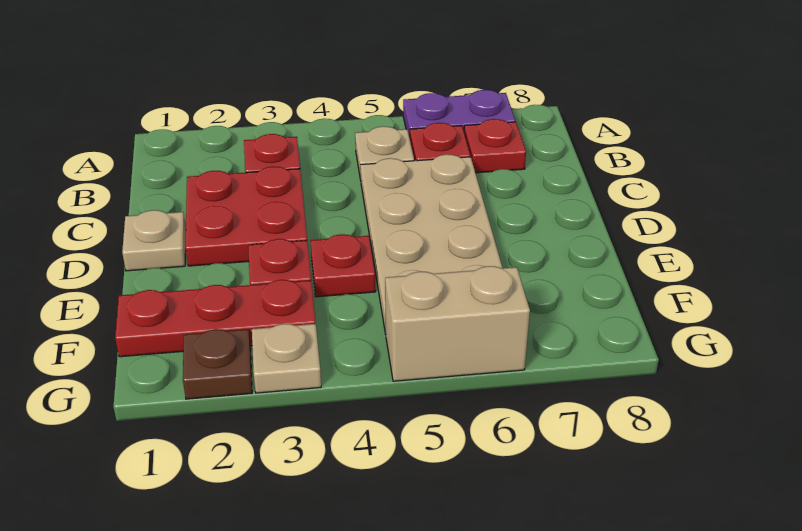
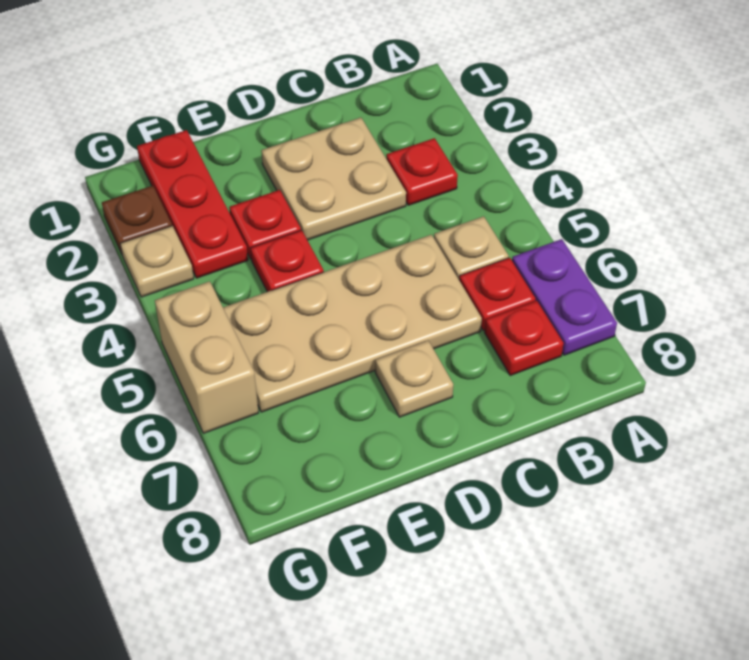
red plate C2:D3 level 1 -> tan plate C2:D3 level 1
tan plate D1 level 1 -> tan plate D7 level 1

